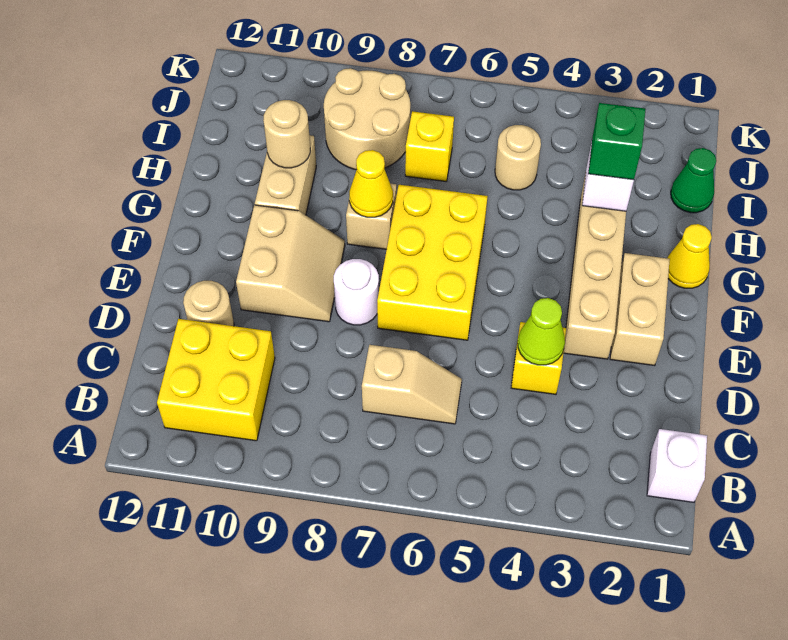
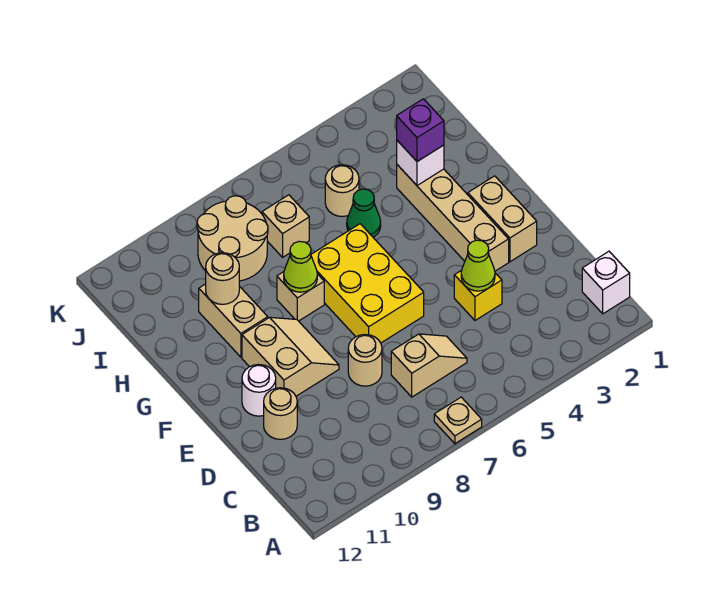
none -> tan plate A7 level 1
yellow brick B10:C11 level 1 -> none
none -> tan round brick D8 level 1
white round brick E8 level 1 -> white round brick E11 level 1
yellow cone G1 level 1 -> none
yellow cone G8 level 2 -> lime cone G8 level 2
green brick H3 level 3 -> purple brick H3 level 3
green cone I1 level 1 -> green cone H5 level 1
yellow brick I7 level 1 -> tan brick I7 level 1

